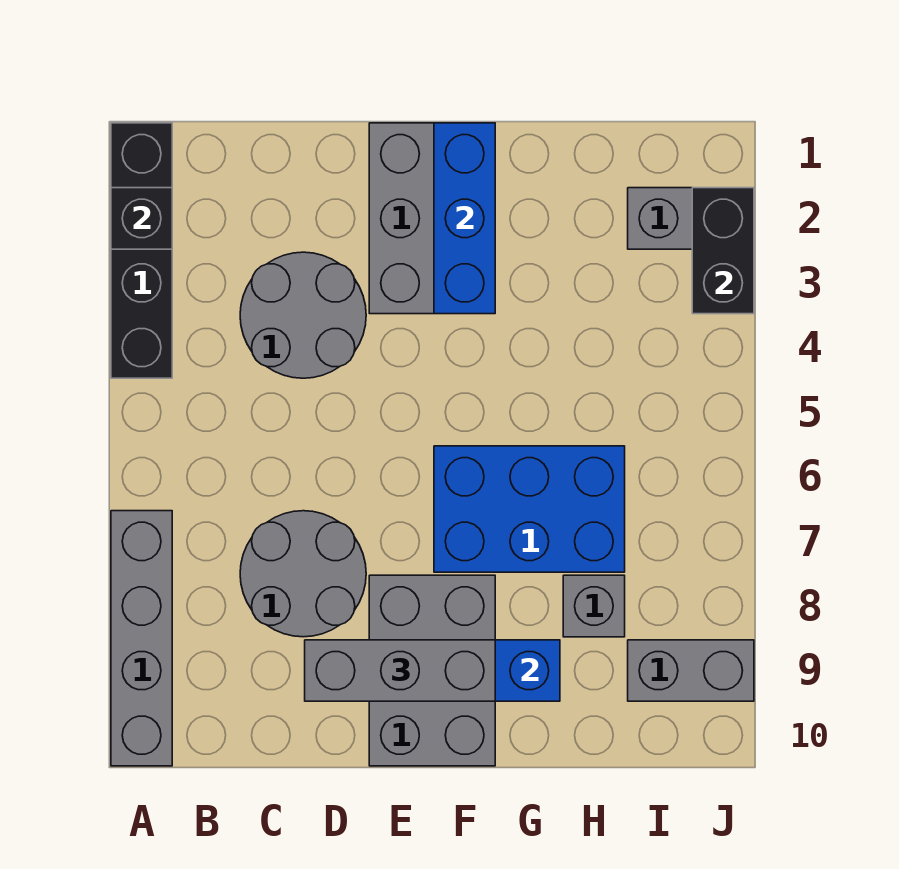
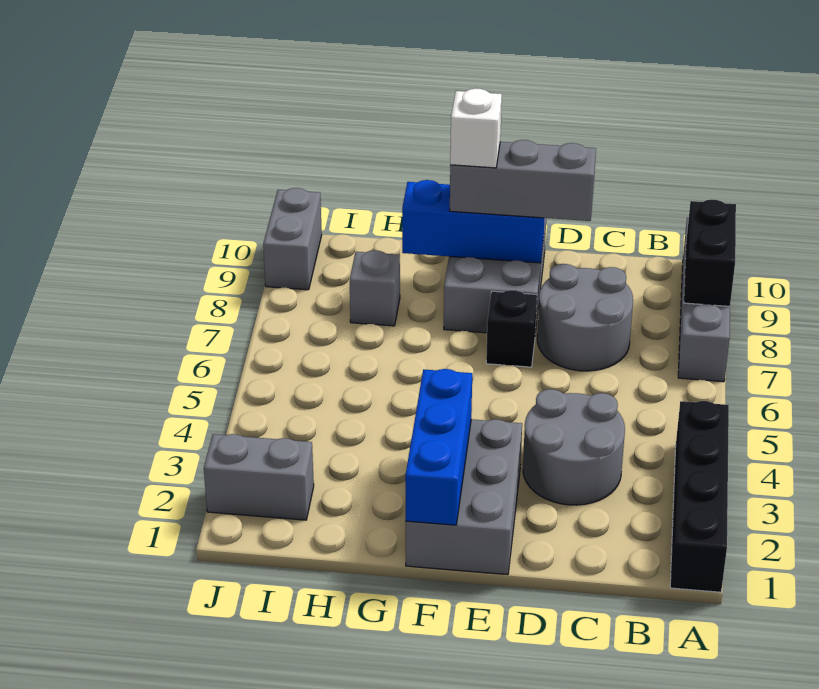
black brick A2 level 2 -> black brick E7 level 1
blue brick F6:H7 level 1 -> none
none -> white brick F9 level 4
grey brick I9:J9 level 1 -> grey brick J9:J10 level 1
black brick J2:J3 level 2 -> black brick A8:A9 level 2

